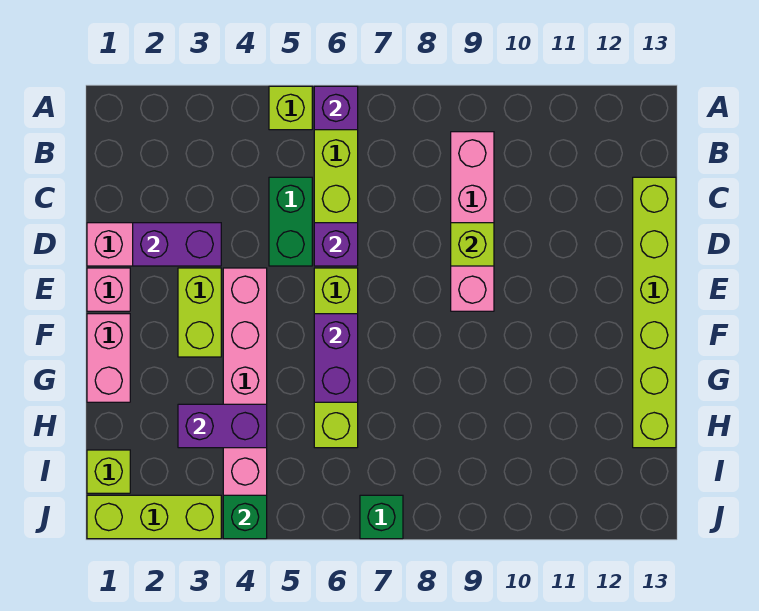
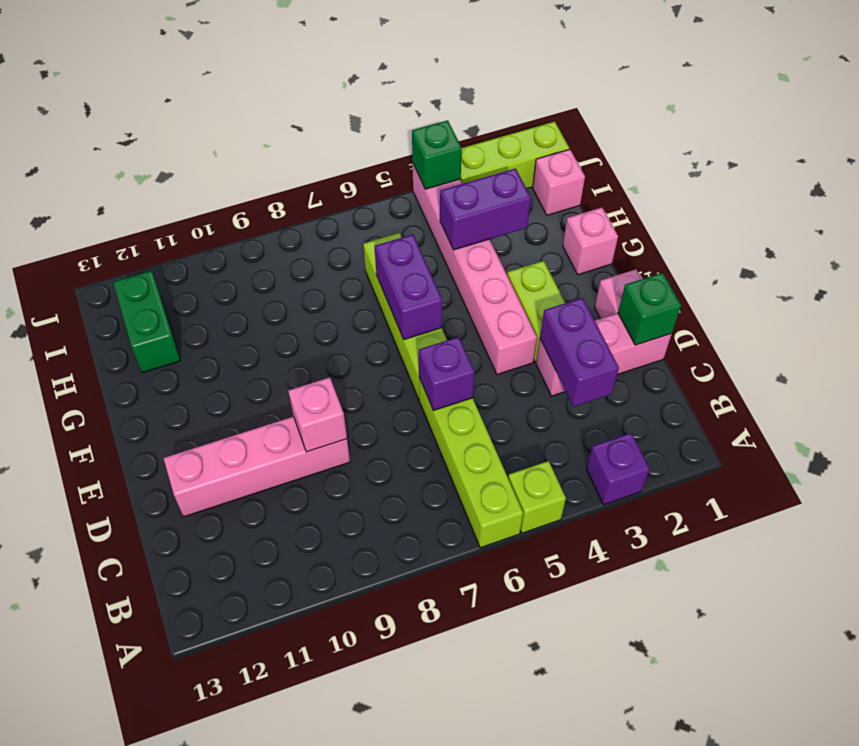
purple brick A6 level 2 -> purple brick A3 level 1
pink brick B9:E9 level 1 -> pink brick D9:D12 level 1
green brick C5:D5 level 1 -> green brick H12:I12 level 1
lime brick C13:H13 level 1 -> none
purple brick D2:D3 level 2 -> purple brick C3:D3 level 2
lime brick D9 level 2 -> pink brick D9 level 2
pink brick F1:G1 level 1 -> pink brick G1 level 1
lime brick I1 level 1 -> pink brick I1 level 1
green brick J7 level 1 -> green brick D1 level 2

